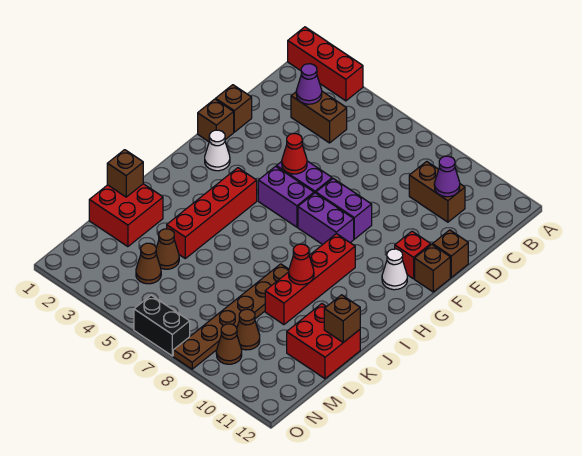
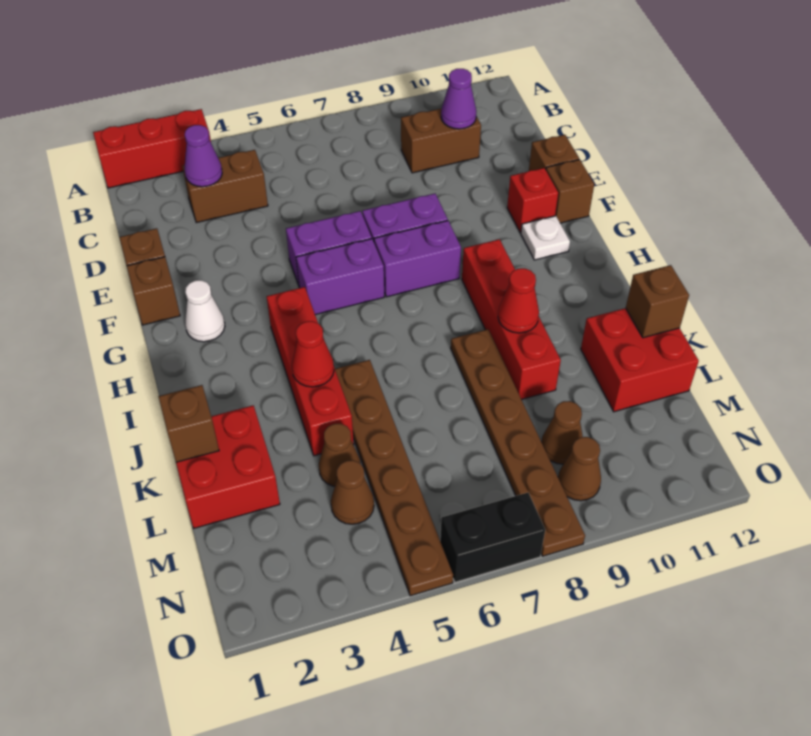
red cone F5 level 2 -> red cone J4 level 2
white cone G11 level 1 -> white plate G11 level 1
none -> brown plate J5:O5 level 1

